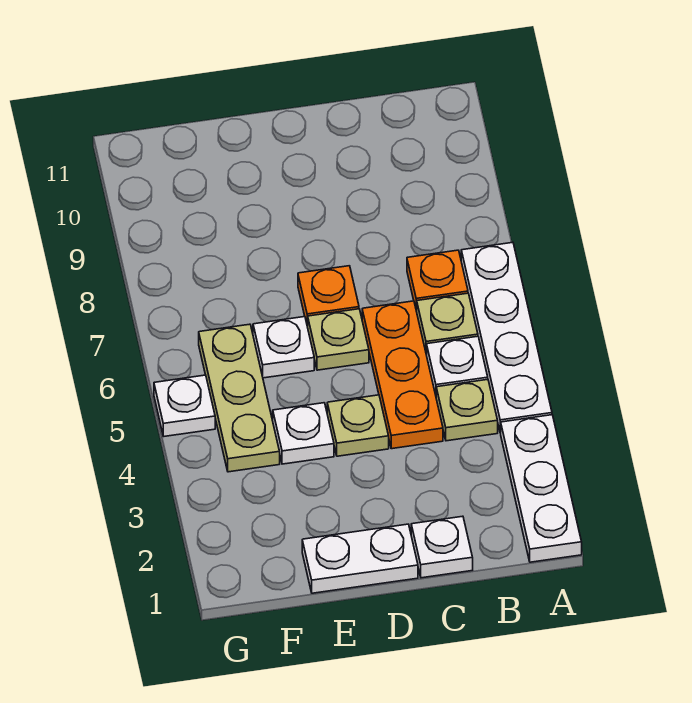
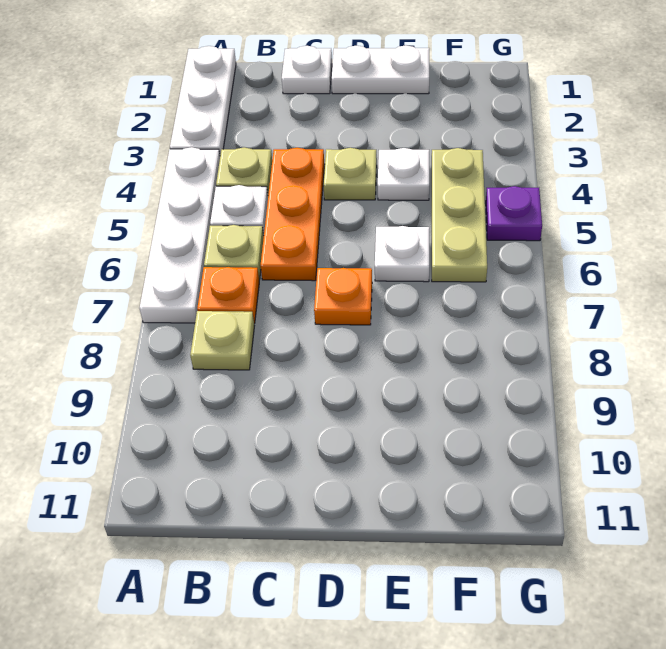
tan plate D6 level 1 -> tan plate B8 level 1
white plate G5 level 1 -> purple plate G5 level 1

